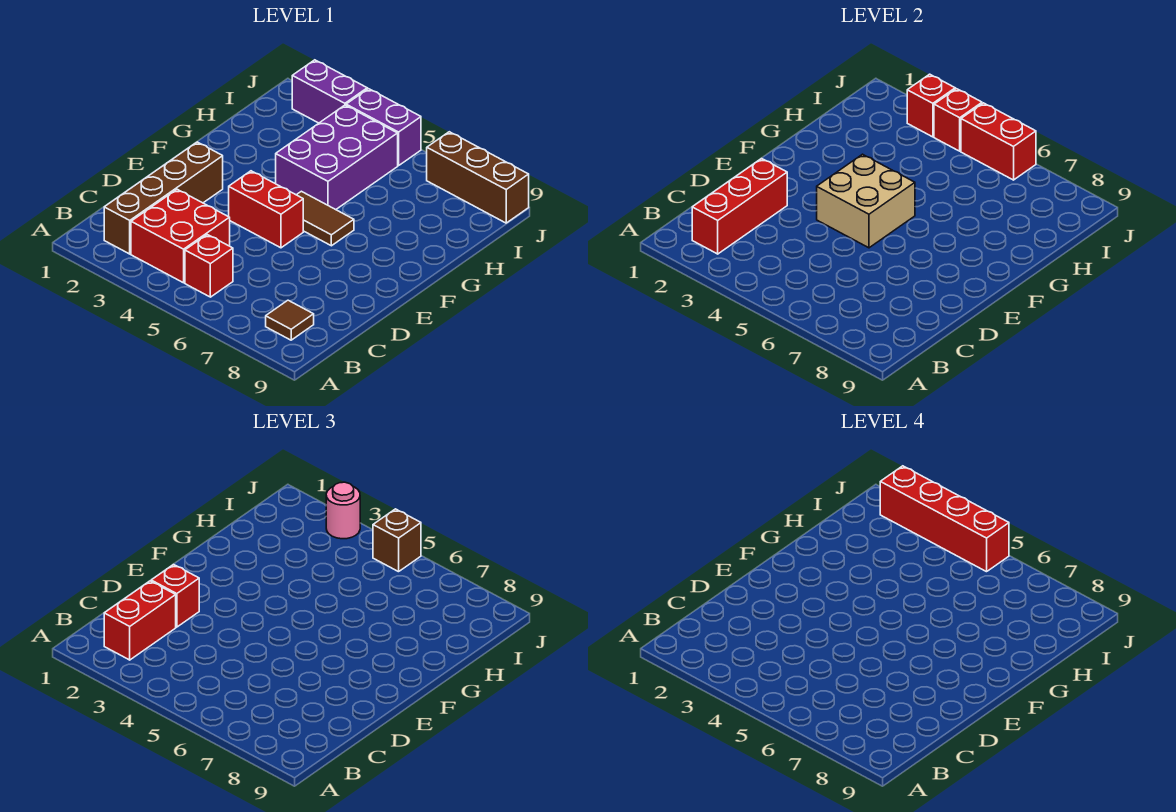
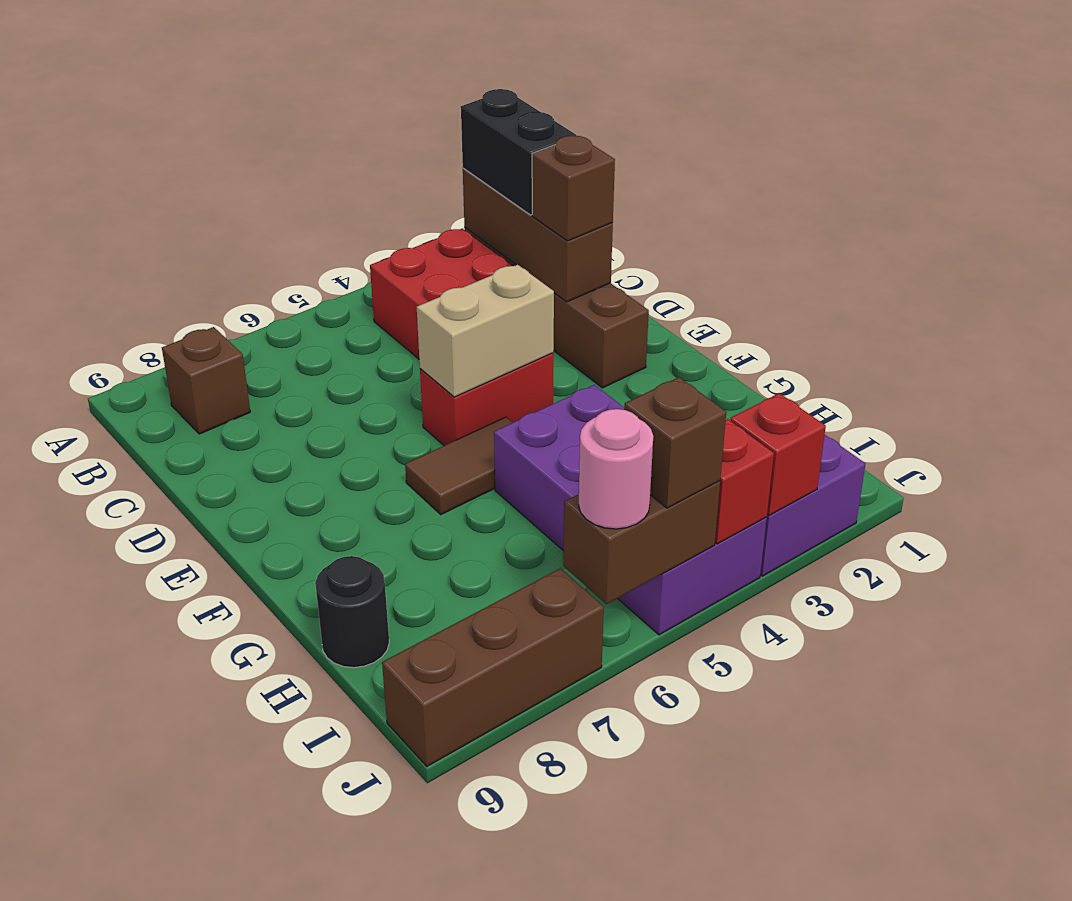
red brick B2:D2 level 2 -> brown brick B2:D2 level 2
red brick B2:C2 level 3 -> black brick B2:C2 level 3
red brick B5 level 1 -> none
brown tile B8 level 1 -> brown brick B8 level 1
red brick D2 level 3 -> brown brick D2 level 3
tan brick E4:F5 level 2 -> tan brick E4:E5 level 2
none -> black round brick H9 level 1
red brick J2:J5 level 4 -> none
pink round brick J3 level 3 -> pink round brick J6 level 3
red brick J5:J6 level 2 -> brown brick J5:J6 level 2

